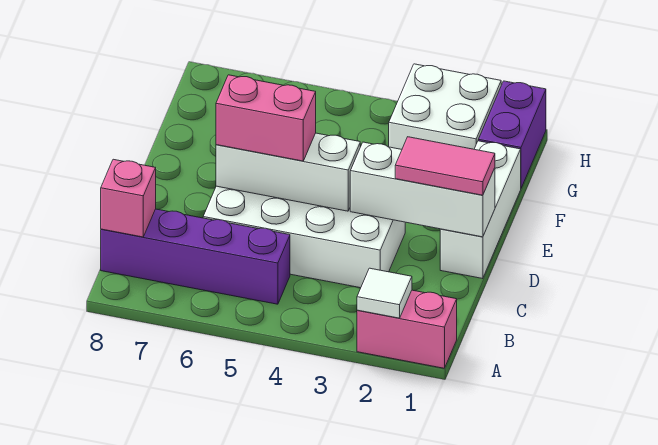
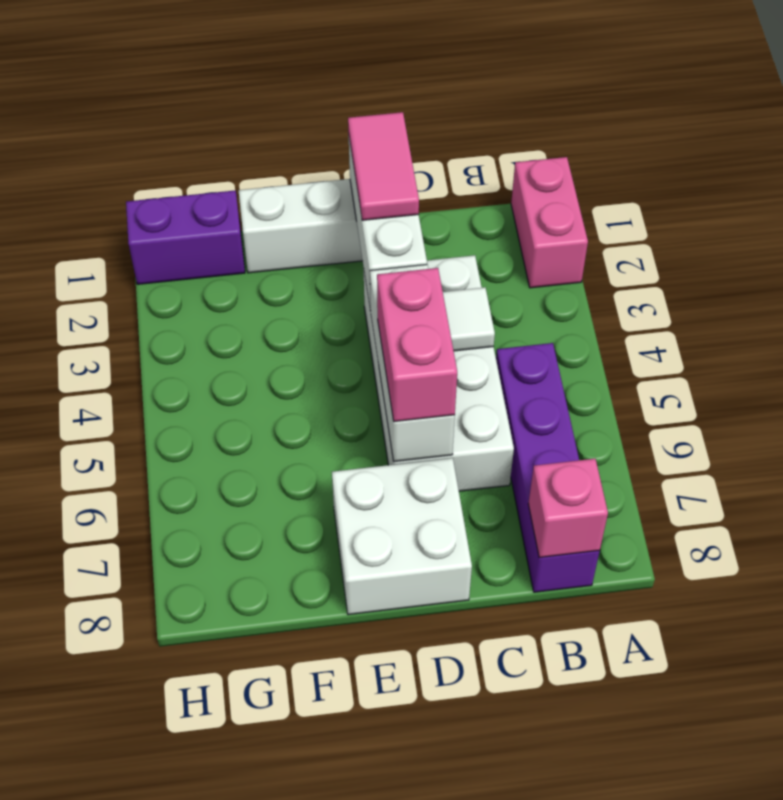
white tile A2 level 2 -> white tile C4 level 2
white brick G2:H3 level 1 -> white brick D7:E8 level 1

